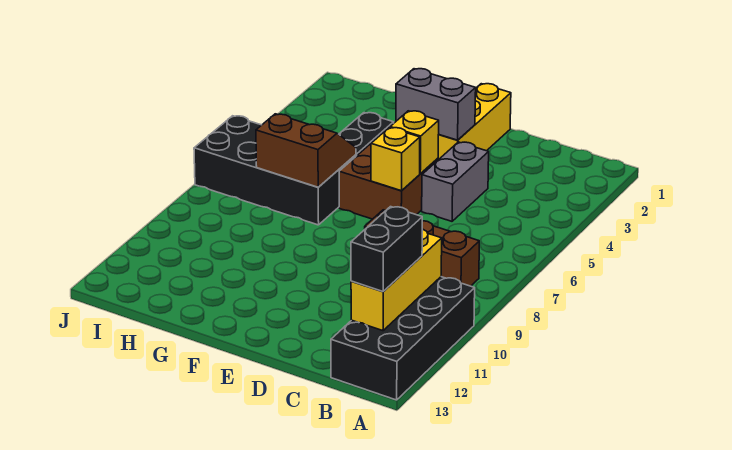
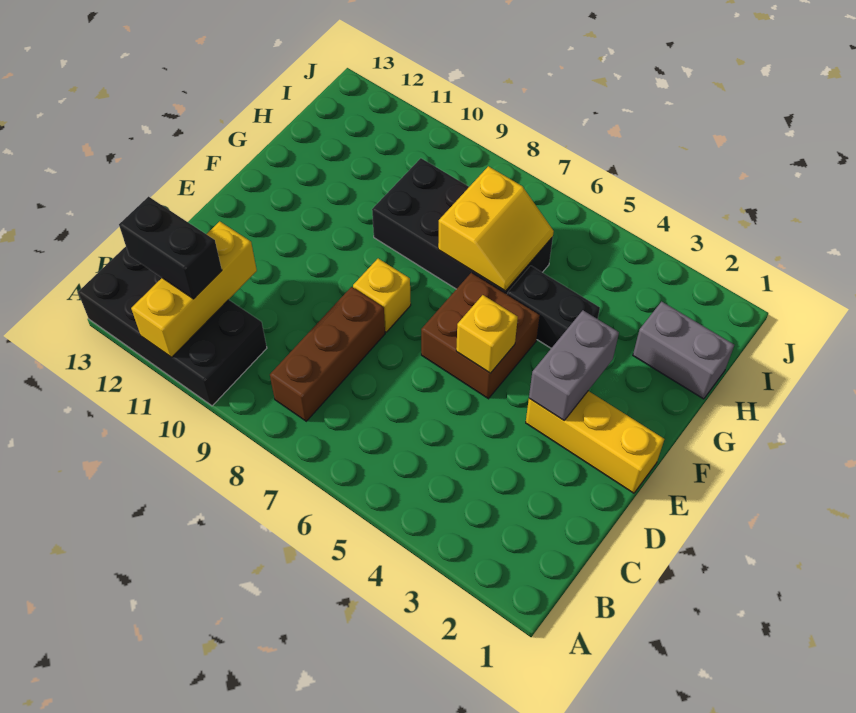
yellow brick B10:B12 level 2 -> yellow brick A11:C11 level 2
grey brick D4:D5 level 1 -> grey brick H1:H2 level 1
yellow brick E6 level 2 -> yellow brick E8 level 1
black brick G6:J7 level 1 -> black brick G6:H9 level 1
brown slope G6:H7 level 2 top 7 -> yellow slope G6:H7 level 2 top 7

